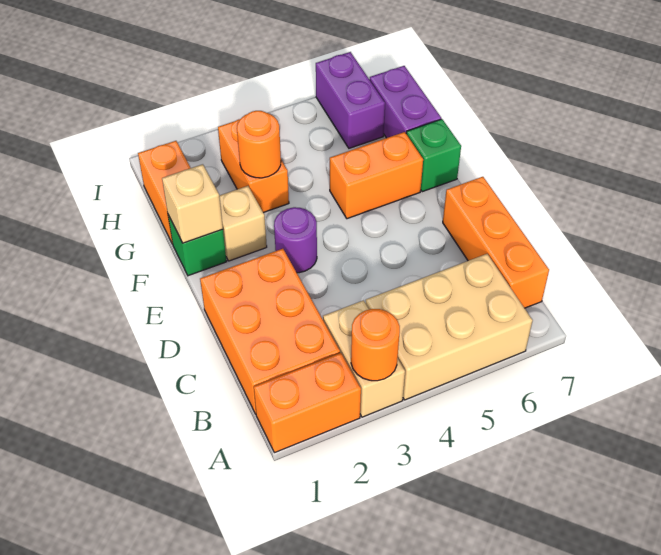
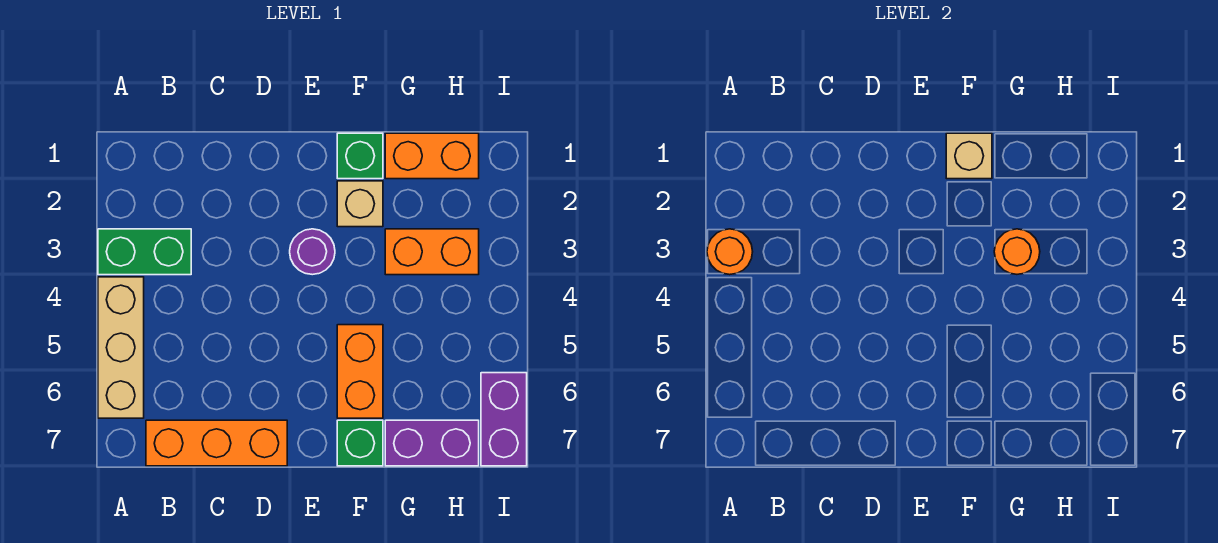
orange brick A1:A2 level 1 -> none
tan brick A3:B3 level 1 -> green brick A3:B3 level 1
tan brick A4:B6 level 1 -> tan brick A4:A6 level 1
orange brick B1:D2 level 1 -> none
purple brick H6:I6 level 1 -> purple brick I6:I7 level 1

